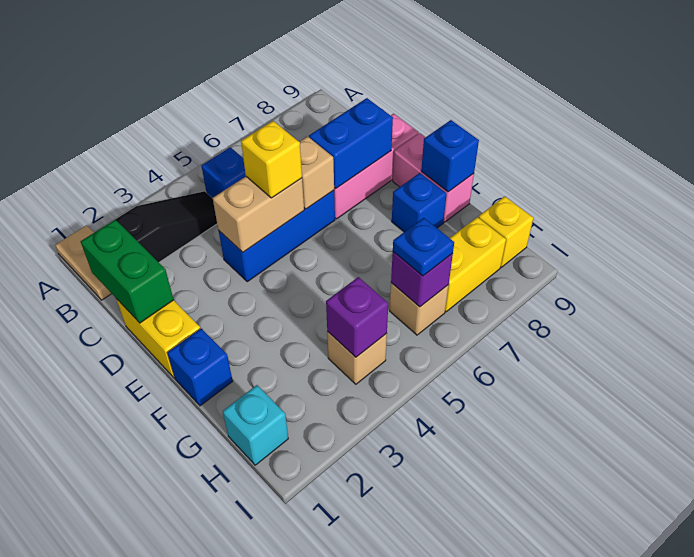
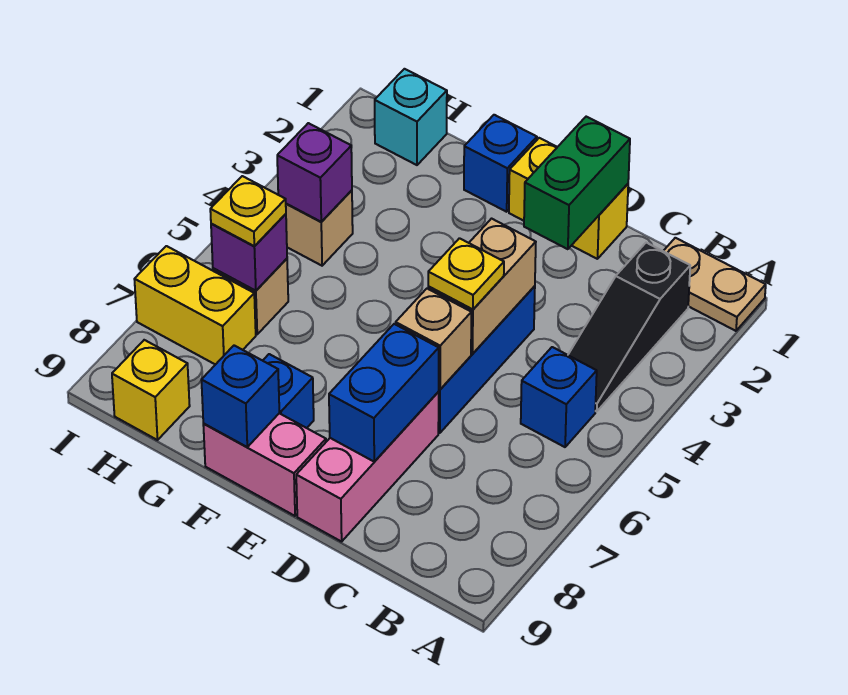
green brick C1:D1 level 2 -> green brick D1:D2 level 2
yellow brick D5 level 3 -> yellow plate D5 level 3
blue plate H6 level 3 -> yellow plate H6 level 3
yellow brick H7:H8 level 1 -> yellow brick H7:I7 level 1

